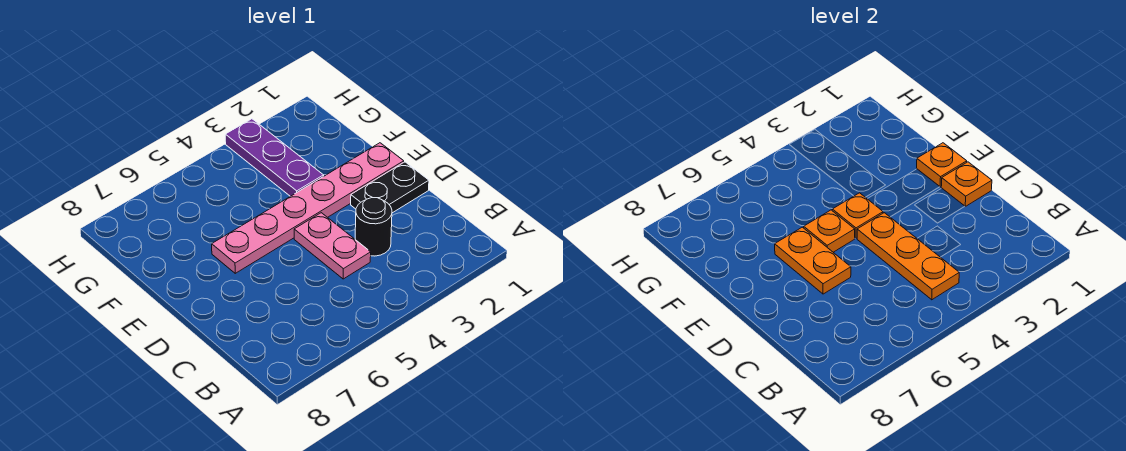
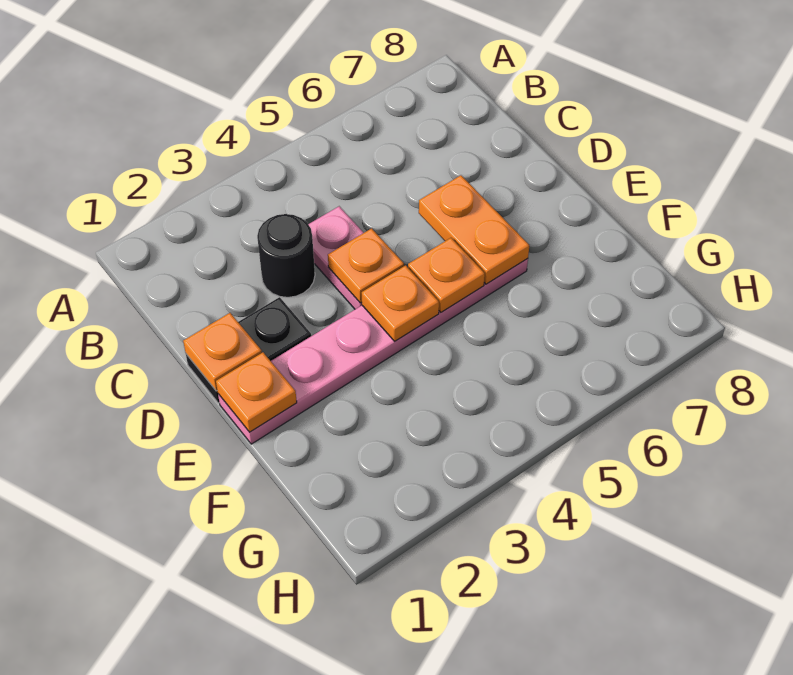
orange plate B4:D4 level 2 -> orange plate D4 level 2
purple plate F3:H3 level 1 -> none

